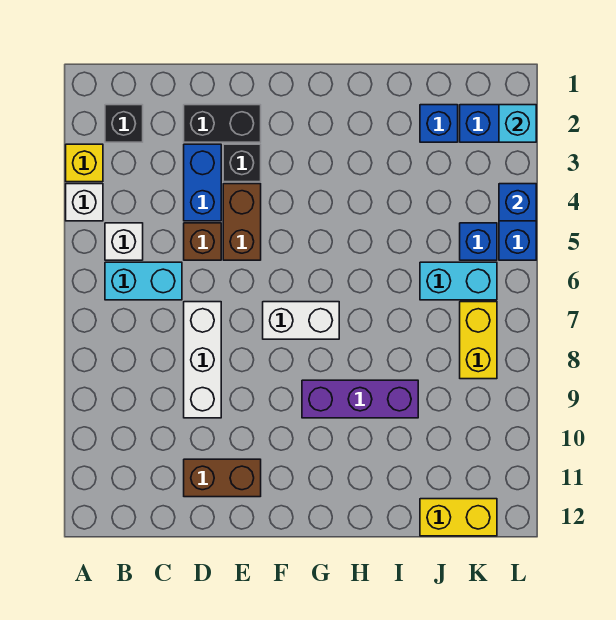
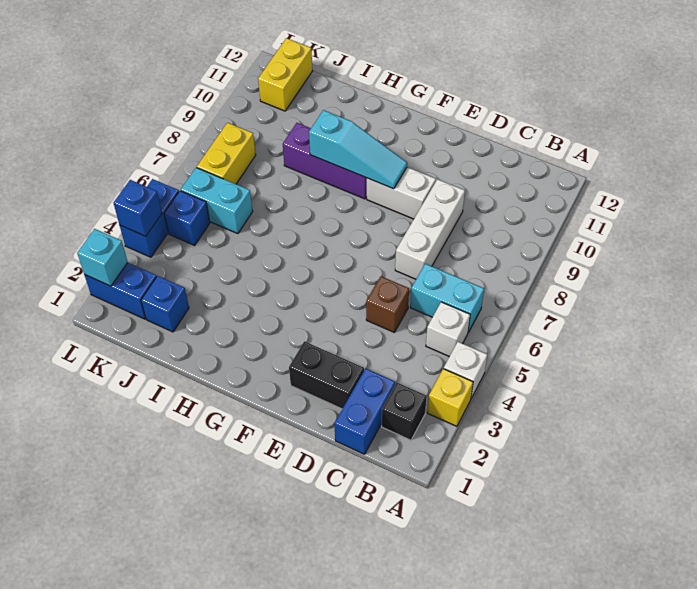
blue brick D3:D4 level 1 -> blue brick C1:C2 level 1
brown brick D11:E11 level 1 -> none
black brick E3 level 1 -> none
brown brick E4:E5 level 1 -> none
white brick F7:G7 level 1 -> white brick E9:F9 level 1
none -> cyan slope F9:H9 level 2 top H
yellow brick J12:K12 level 1 -> yellow brick K11:K12 level 1

